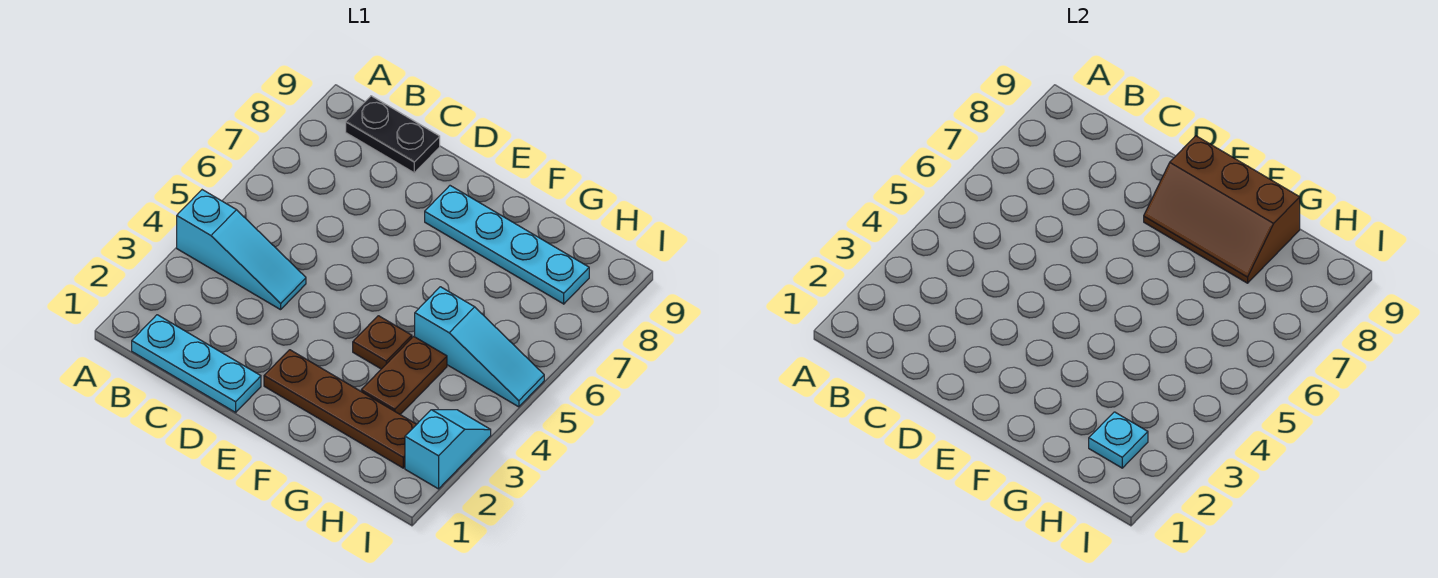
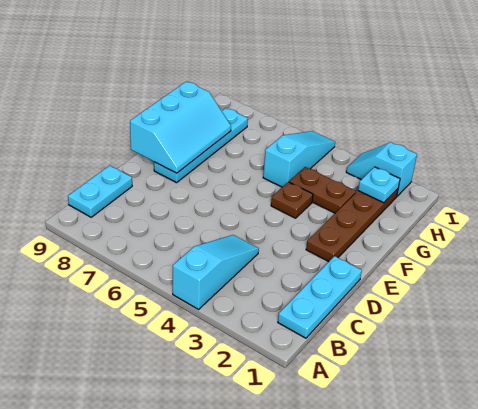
black plate B9:C9 level 1 -> cyan plate B9:C9 level 1
brown slope E8:G9 level 2 top 9 -> cyan slope E8:G9 level 2 top 9

